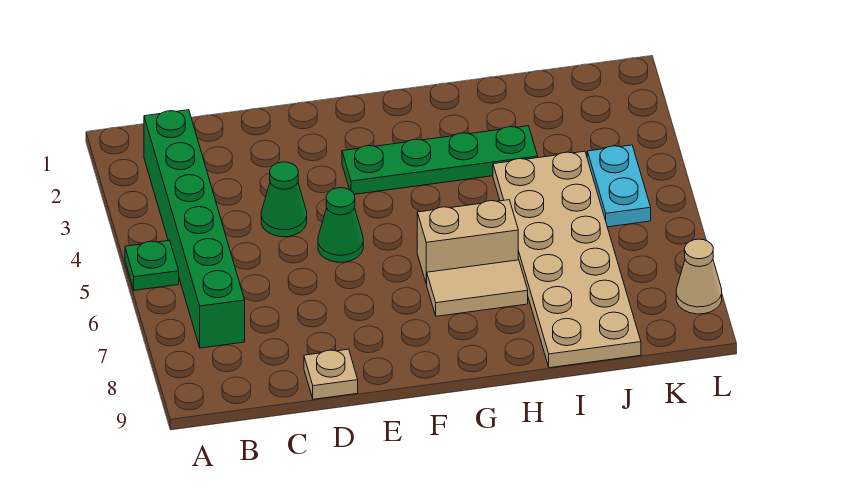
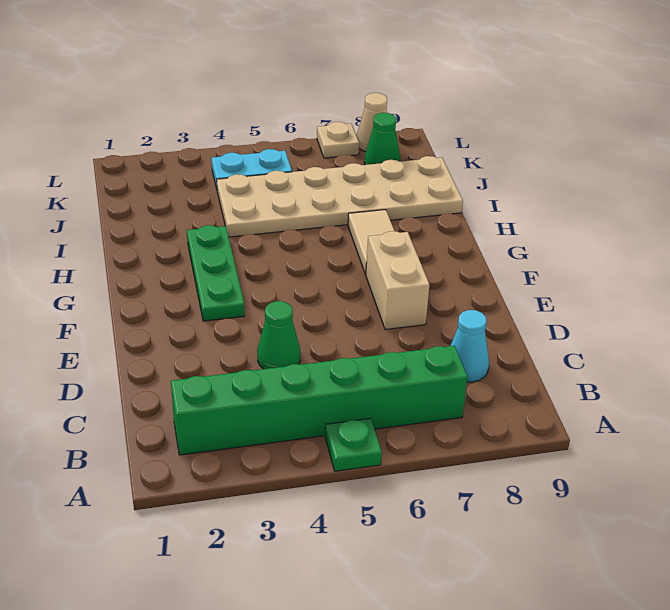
none -> cyan cone C8 level 1
tan plate D9 level 1 -> tan plate L7 level 1
green cone E5 level 1 -> green cone K8 level 1
green plate F3:I3 level 1 -> green plate F3:H3 level 1
tan brick G6:H6 level 1 -> tan brick E7:F7 level 1

